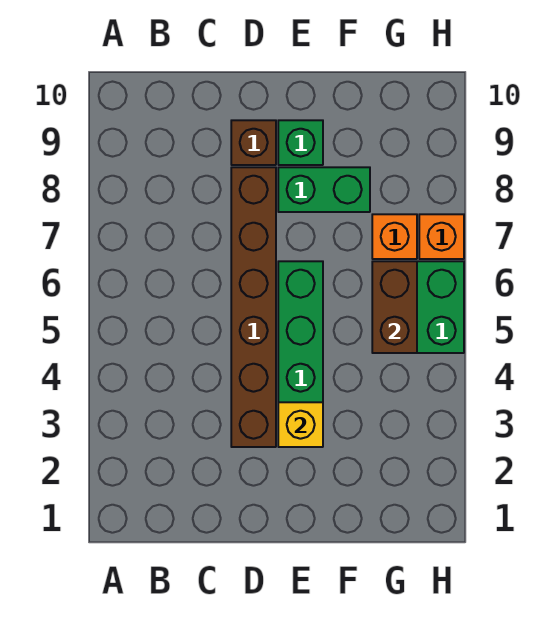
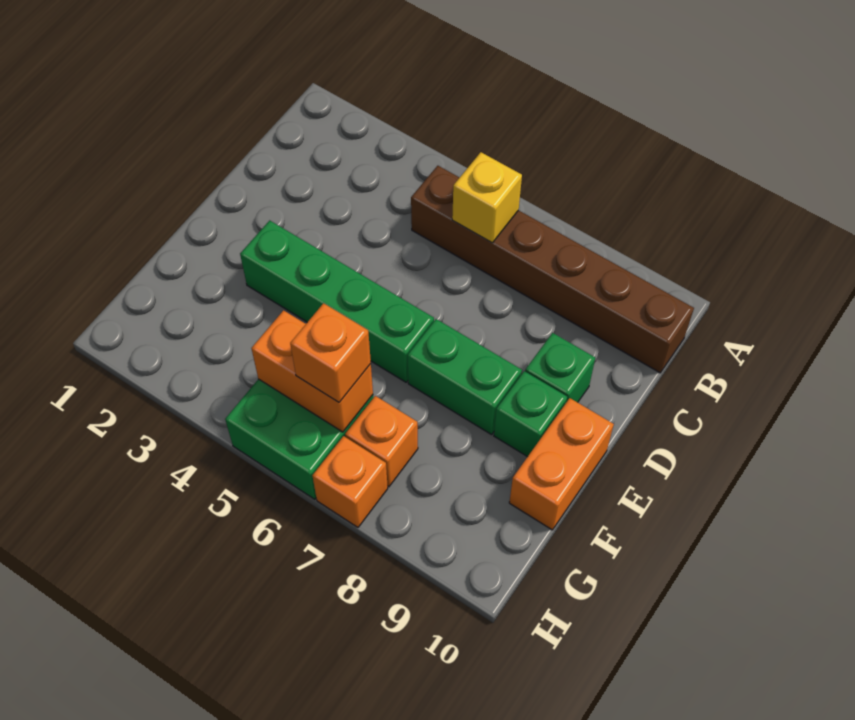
brown brick D3:D8 level 1 -> brown brick B5:B10 level 1
brown brick D9 level 1 -> green brick D9 level 1
yellow brick E3 level 2 -> yellow brick B6 level 2
green brick E8:F8 level 1 -> green brick E7:E8 level 1
none -> orange brick E10:F10 level 1
brown brick G5:G6 level 2 -> orange brick G5:G6 level 2
none -> orange brick G6 level 3

